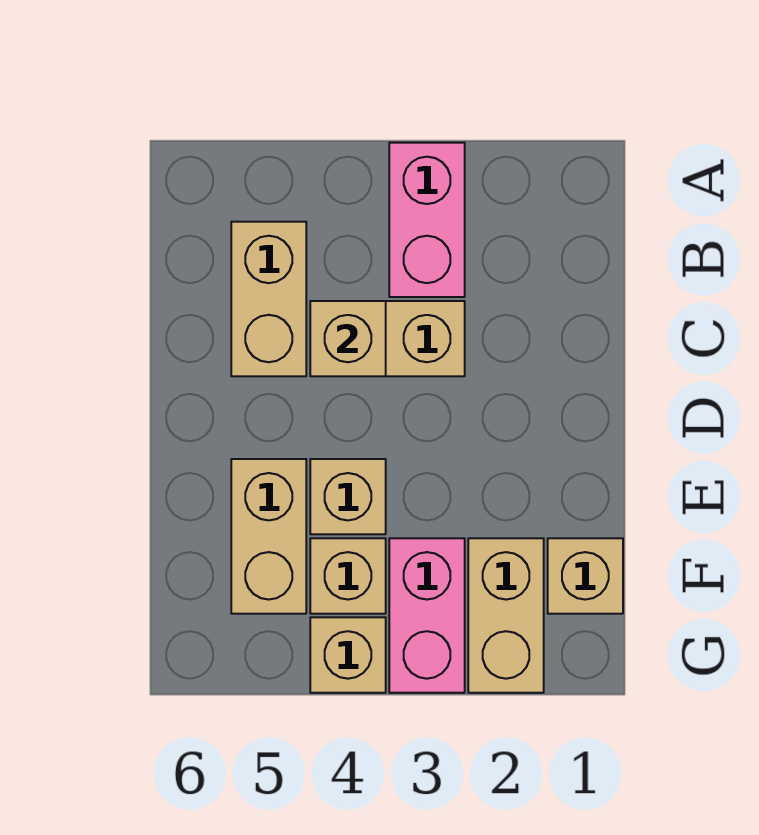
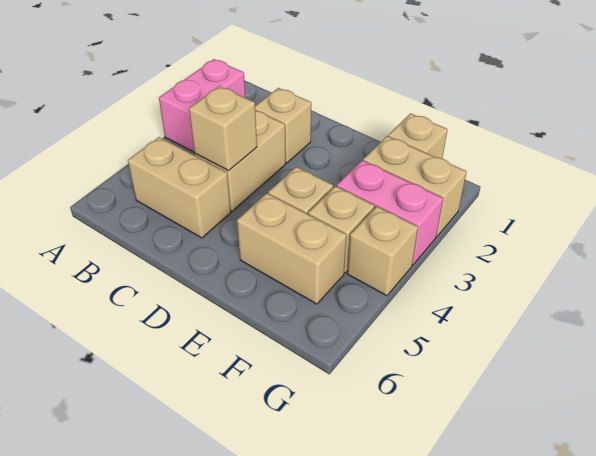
pink brick A3:B3 level 1 -> pink brick A2:A3 level 1
none -> tan brick C2 level 1

